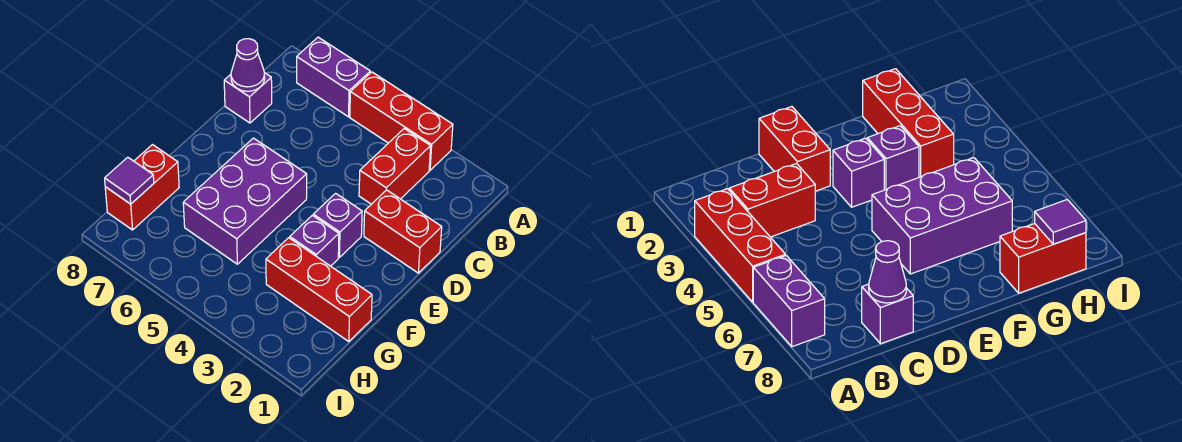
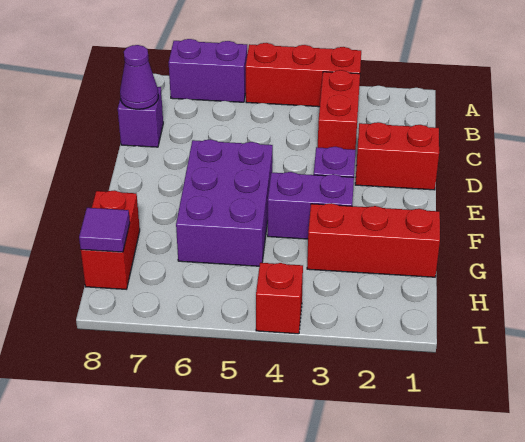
purple brick F3 level 1 -> purple brick F3:F4 level 1
none -> red brick I4 level 1

